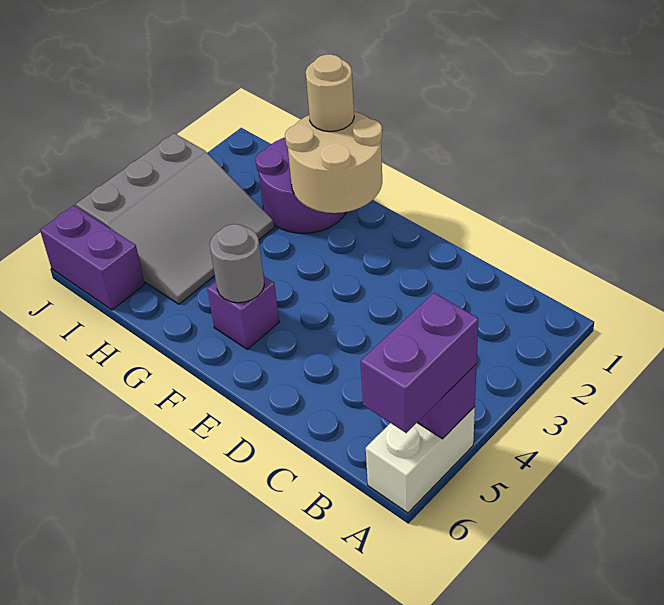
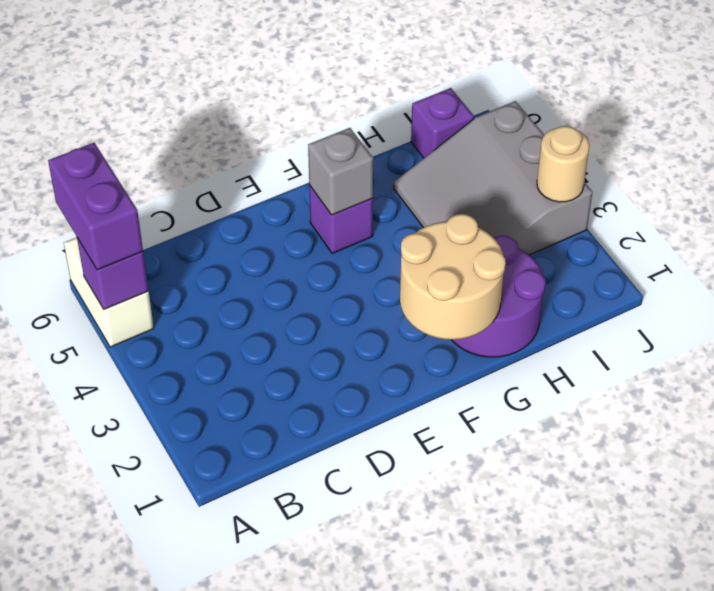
grey round brick F5 level 2 -> grey brick F5 level 2
tan round brick G1 level 3 -> tan round brick J3 level 2
purple brick I6:J6 level 1 -> purple brick I6 level 1

